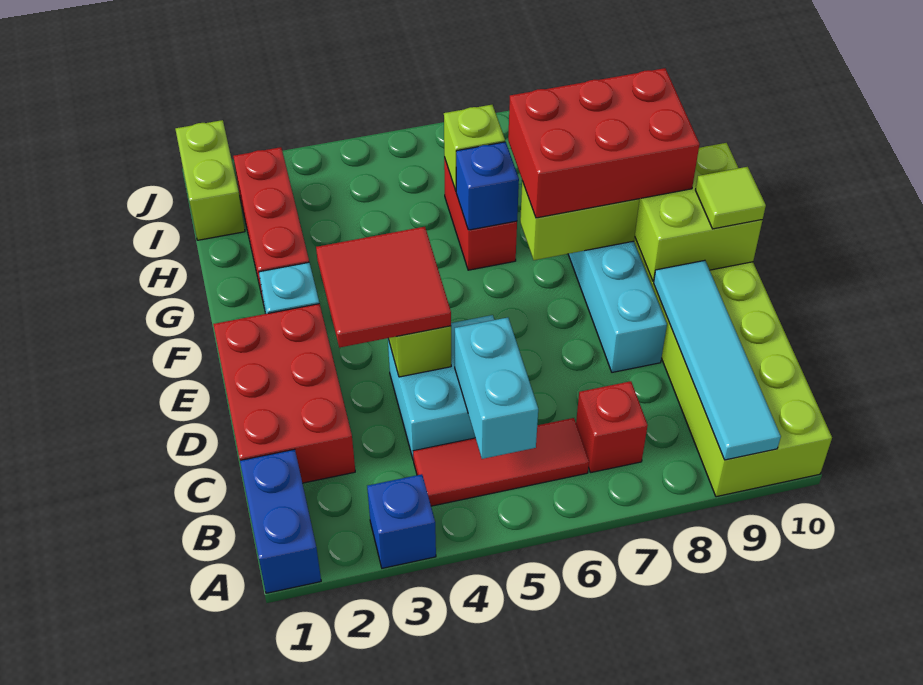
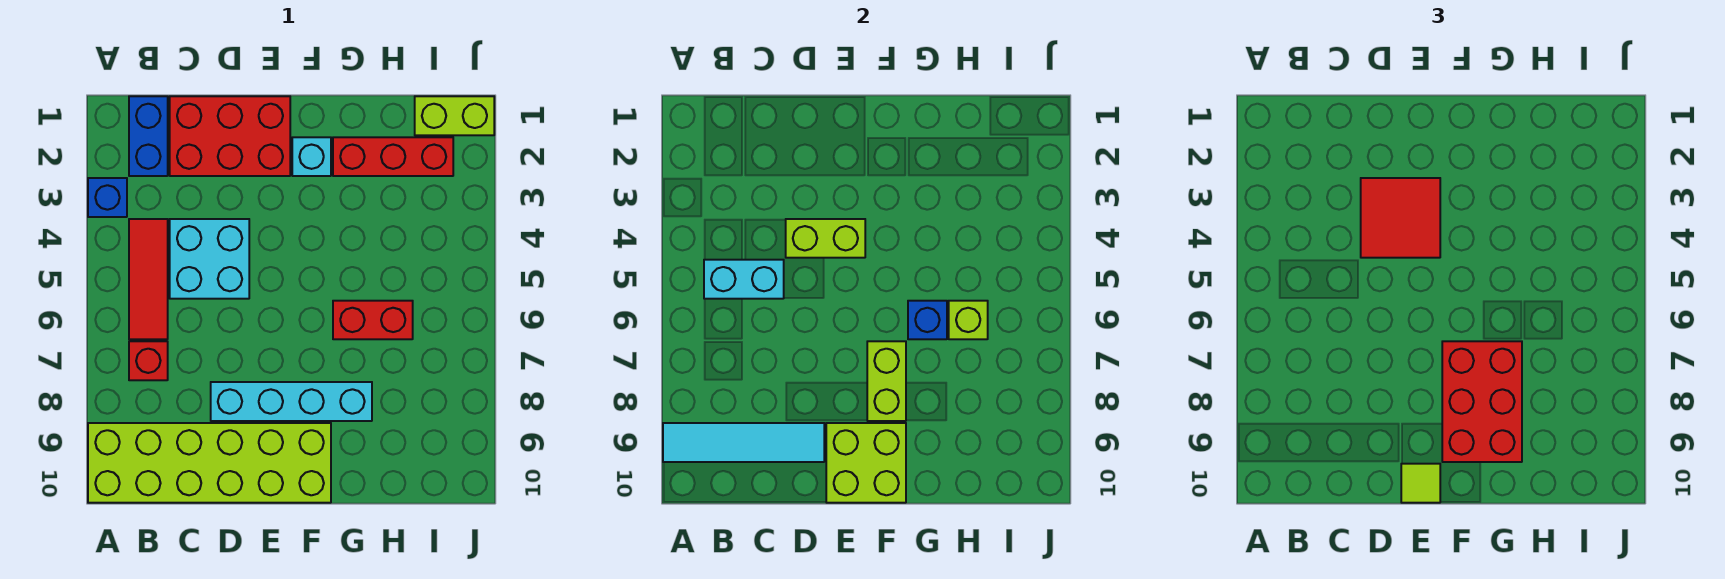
blue brick A1:B1 level 1 -> blue brick B1:B2 level 1

